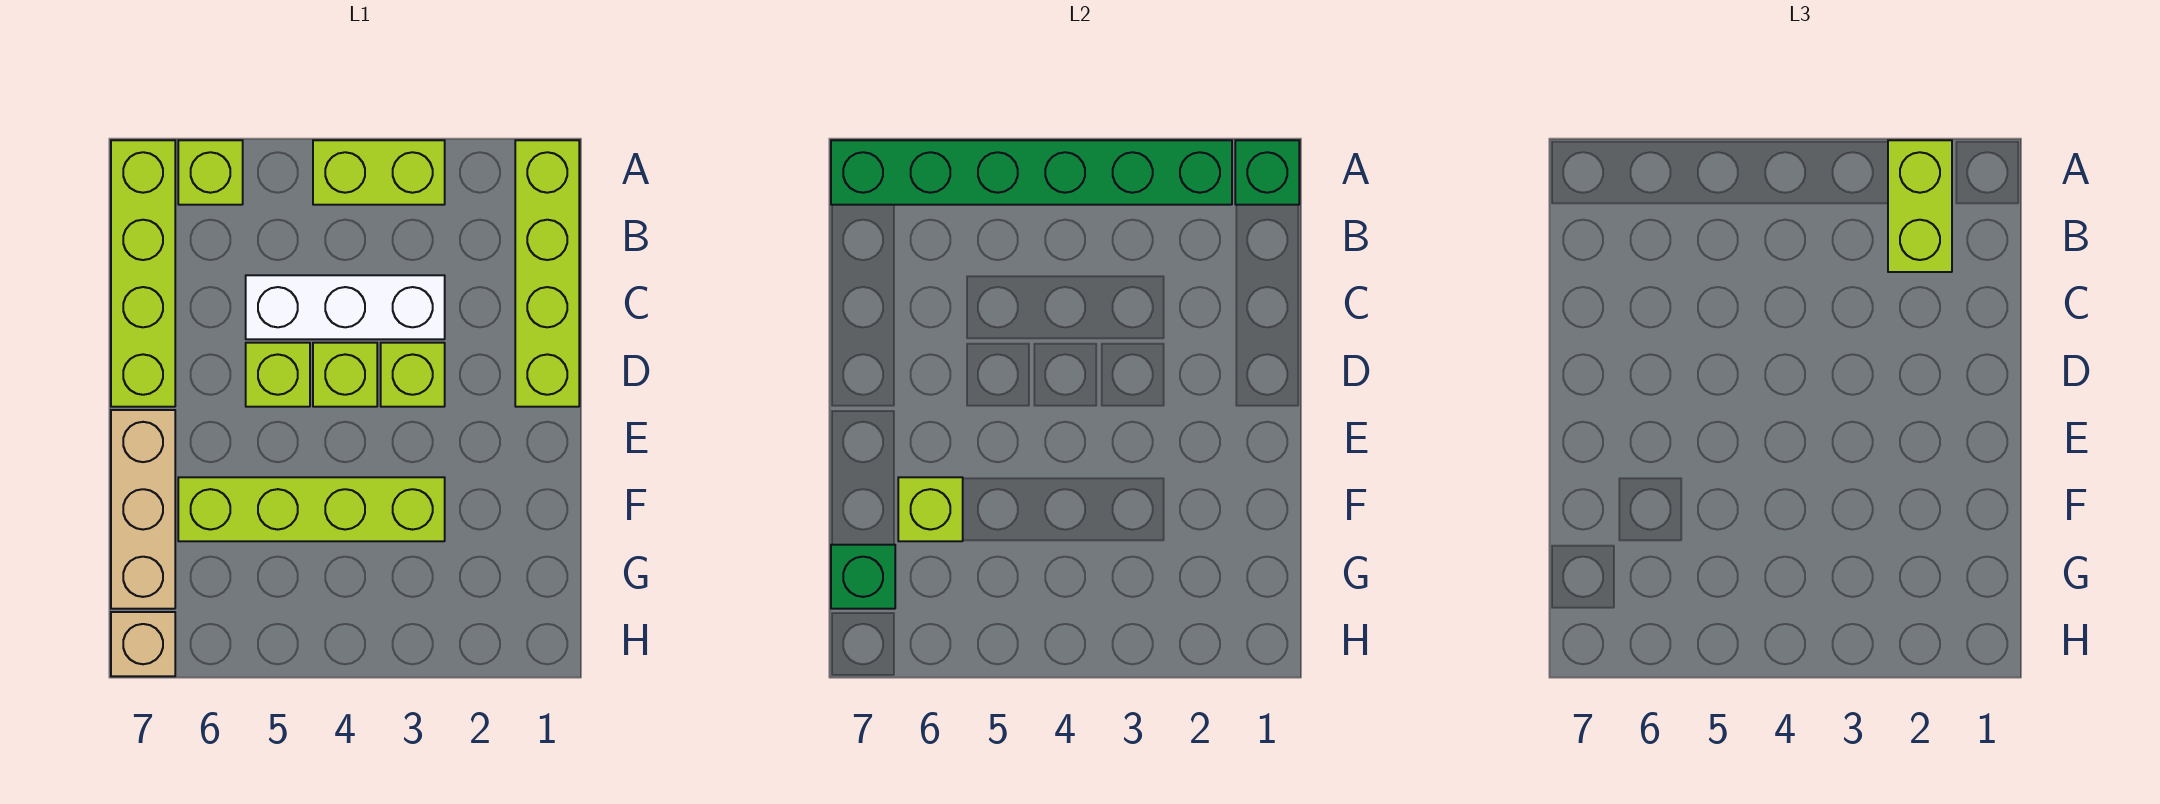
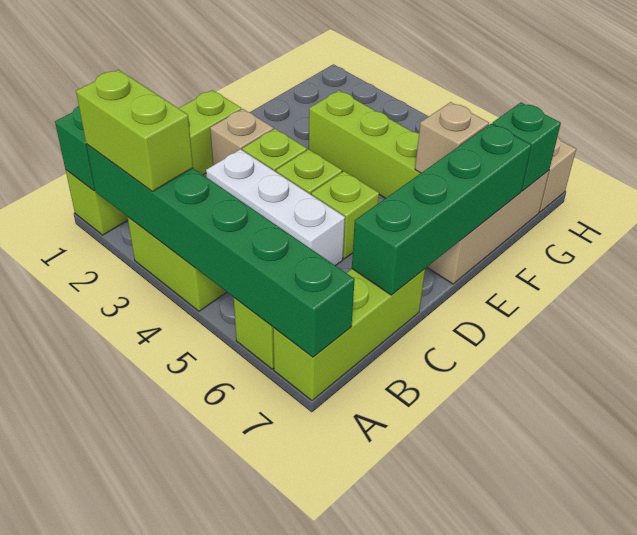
lime brick A2:B2 level 3 -> lime brick A2:A3 level 3
lime brick A7:D7 level 1 -> lime brick A7:C7 level 1
none -> green brick C7:F7 level 2
none -> tan brick D2 level 1
lime brick F6 level 2 -> tan brick F6 level 2

